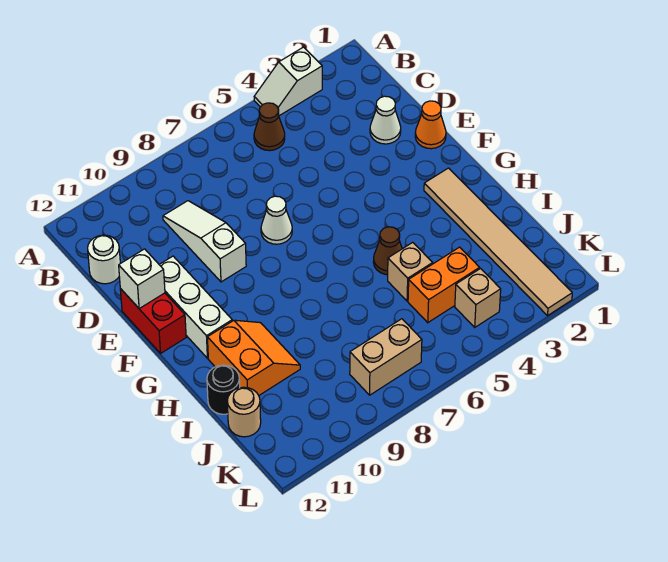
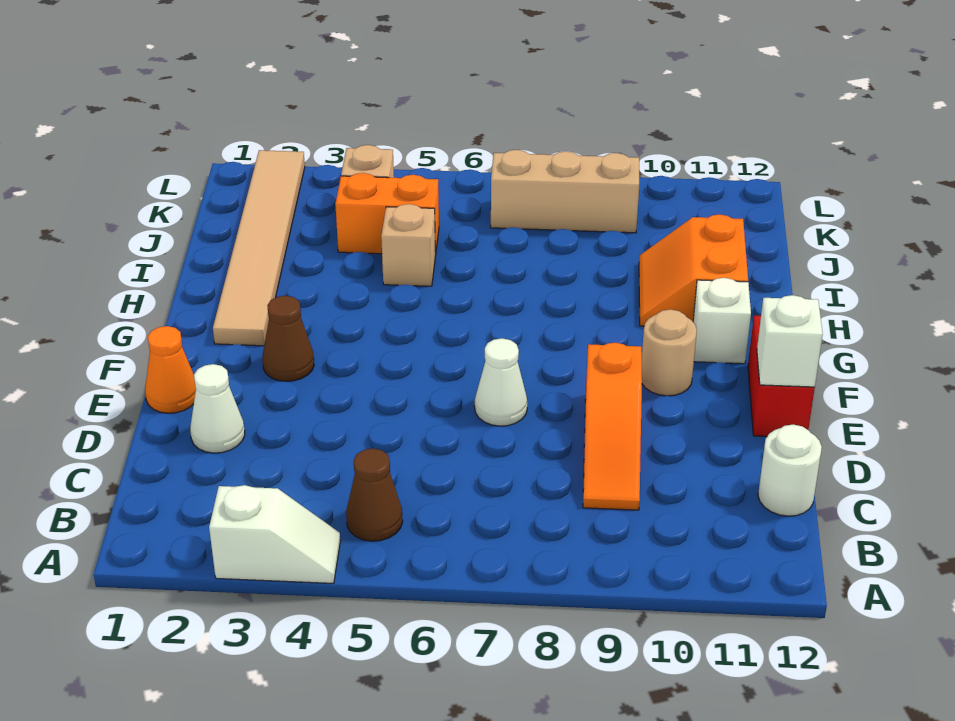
white slope C9:E9 level 1 top E -> orange slope C9:E9 level 1 top E
white brick E11:G11 level 1 -> white brick G11 level 1
brown cone H5 level 1 -> brown cone F3 level 1
black round brick I12 level 1 -> none
tan round brick J12 level 1 -> tan round brick F10 level 1
tan brick K7:K8 level 1 -> tan brick K7:K9 level 1

